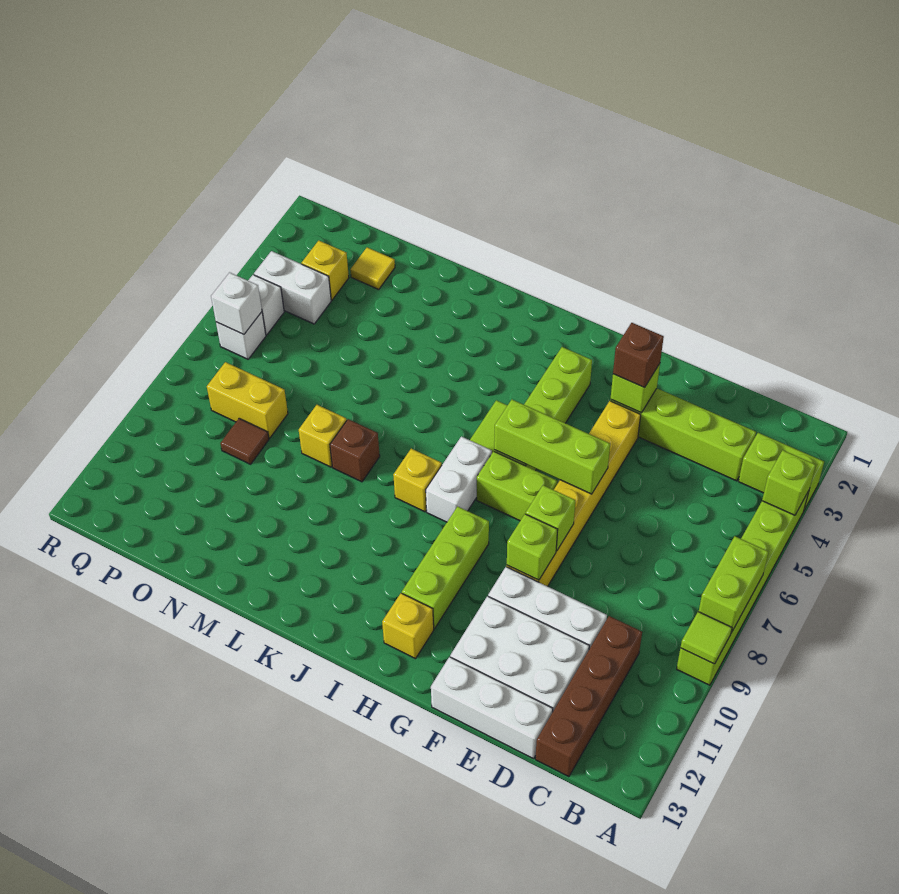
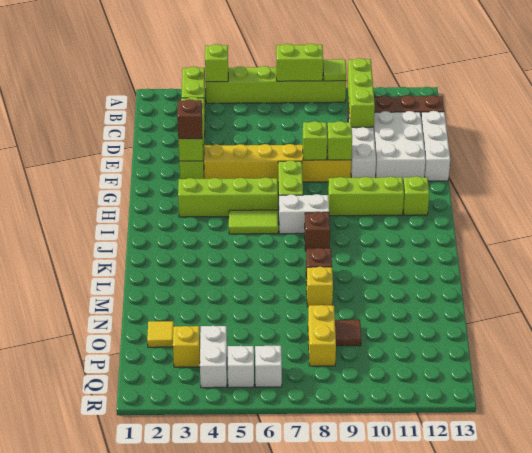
lime brick F6:H6 level 2 -> lime brick B10:D10 level 2
yellow brick H12 level 1 -> lime brick H12 level 1
yellow brick J8 level 1 -> brown brick J8 level 1
white brick Q6 level 2 -> none

